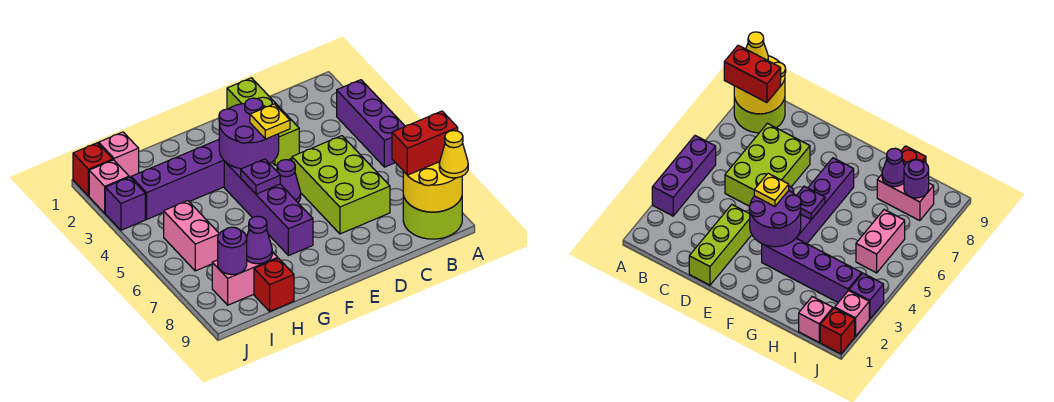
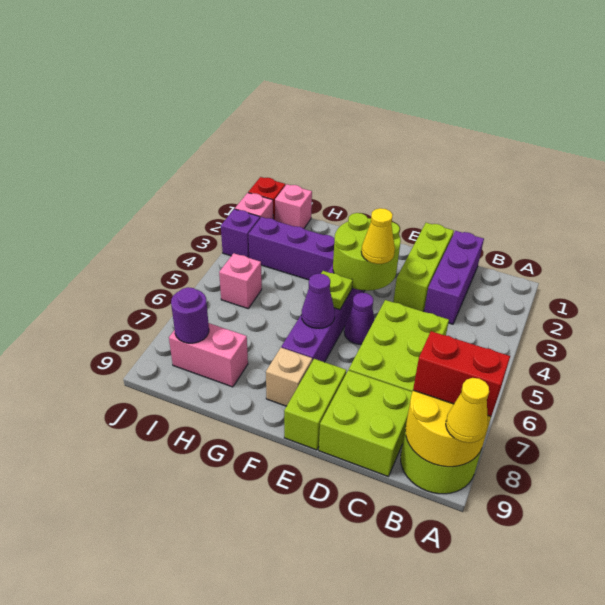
purple brick A3:A5 level 1 -> purple brick C1:C3 level 1
none -> lime brick C8:D9 level 1
purple round brick E3:F4 level 2 -> lime round brick E3:F4 level 2
yellow plate E4 level 3 -> yellow cone E4 level 3
none -> lime brick E8:E9 level 1
purple plate F5 level 2 -> lime plate F5 level 2
none -> tan brick F8 level 1
purple cone H8 level 2 -> purple cone F6 level 2
red brick H9 level 1 -> none
pink brick I5:I6 level 1 -> pink brick I5 level 1

